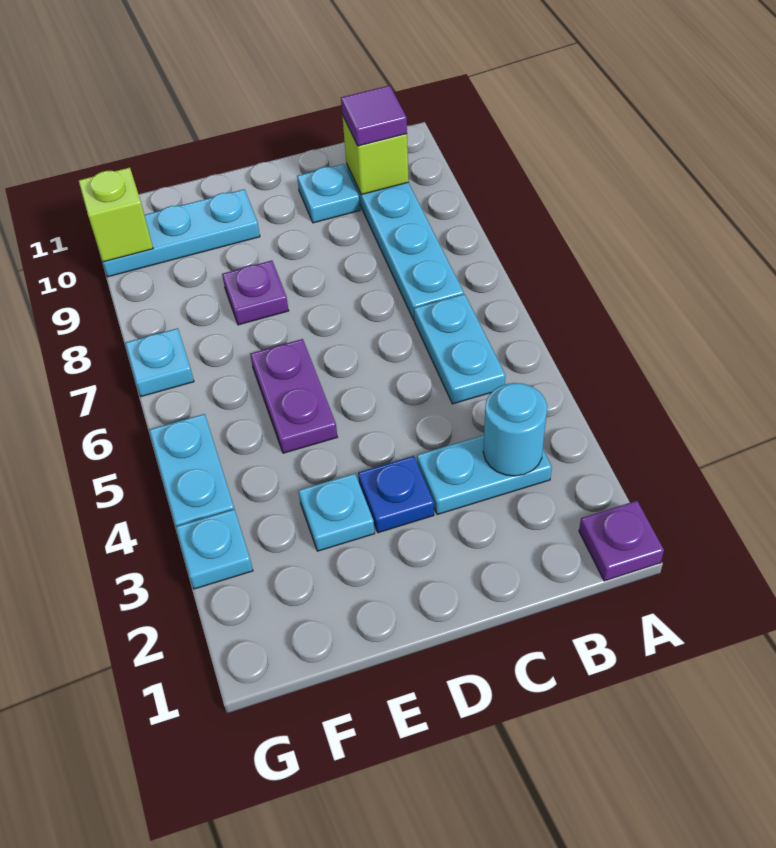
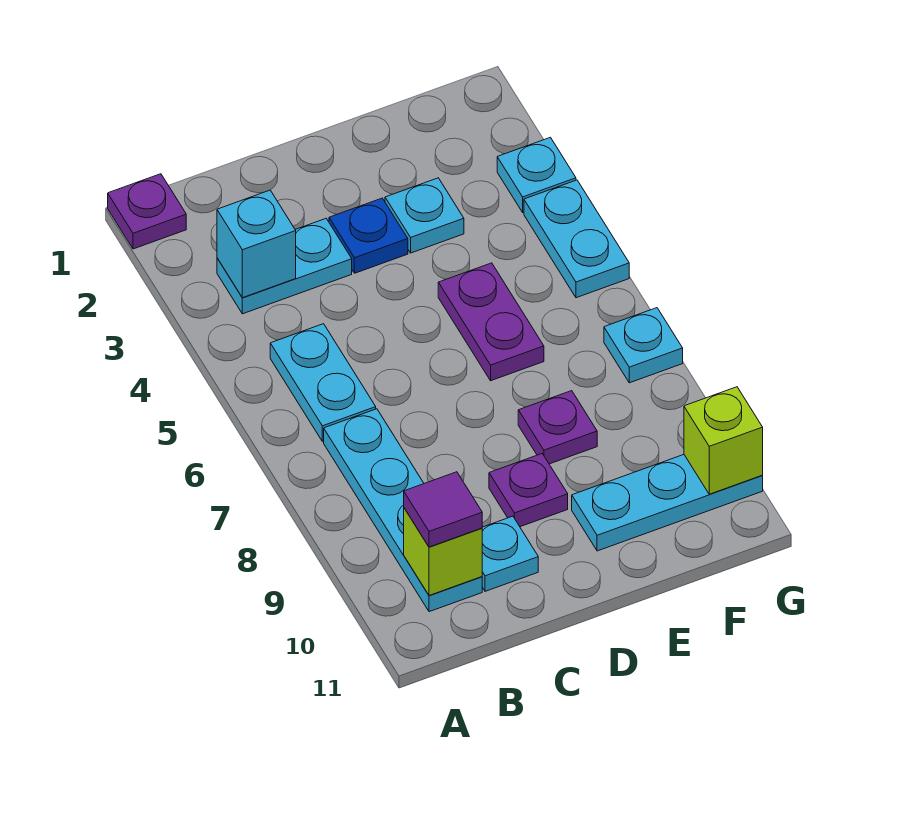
cyan round brick B3 level 2 -> cyan brick B3 level 2
none -> purple plate D9 level 1

